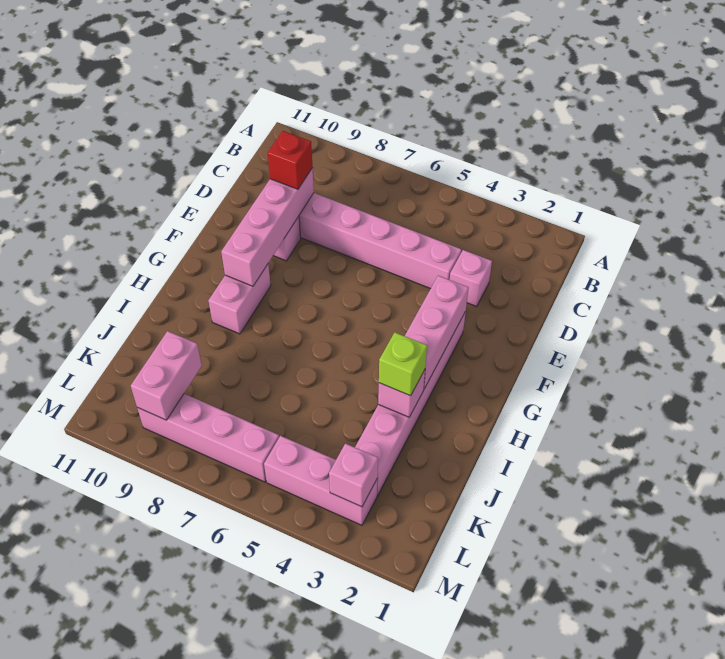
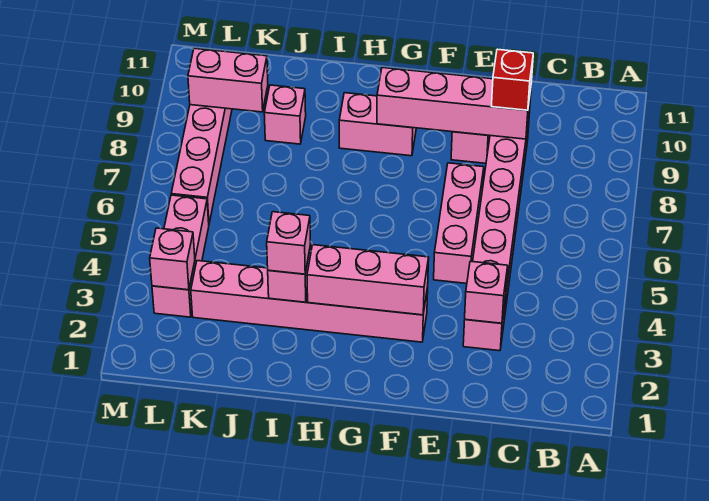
none -> pink brick D3 level 2
none -> pink brick E5:E7 level 1
lime brick I3 level 3 -> pink brick I3 level 3
none -> pink brick J9 level 1

